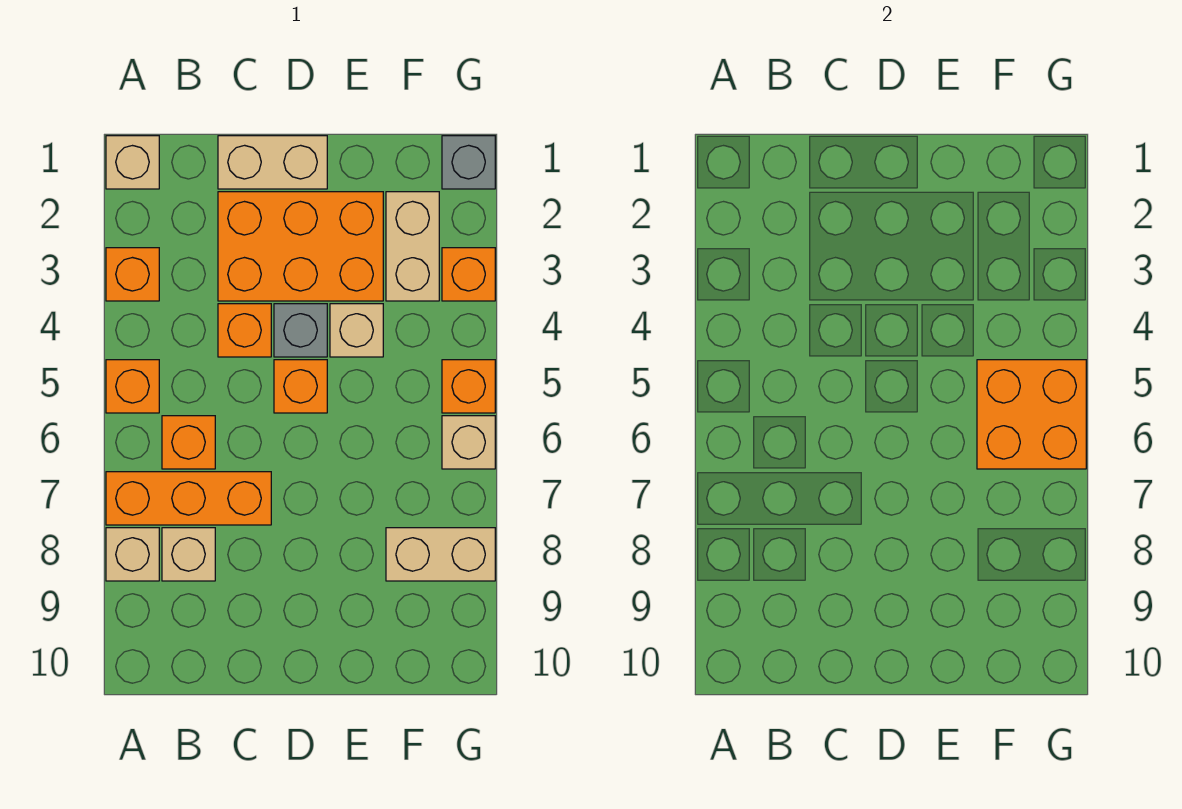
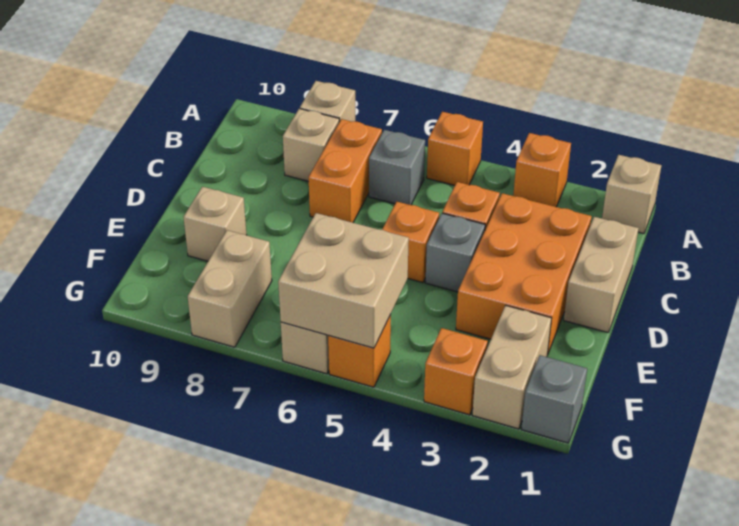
orange brick A7:C7 level 1 -> orange brick B7:C7 level 1
orange brick B6 level 1 -> grey brick B6 level 1
tan brick E4 level 1 -> tan brick E9 level 1
tan brick F2:F3 level 1 -> tan brick F2:G2 level 1
orange brick F5:G6 level 2 -> tan brick F5:G6 level 2

